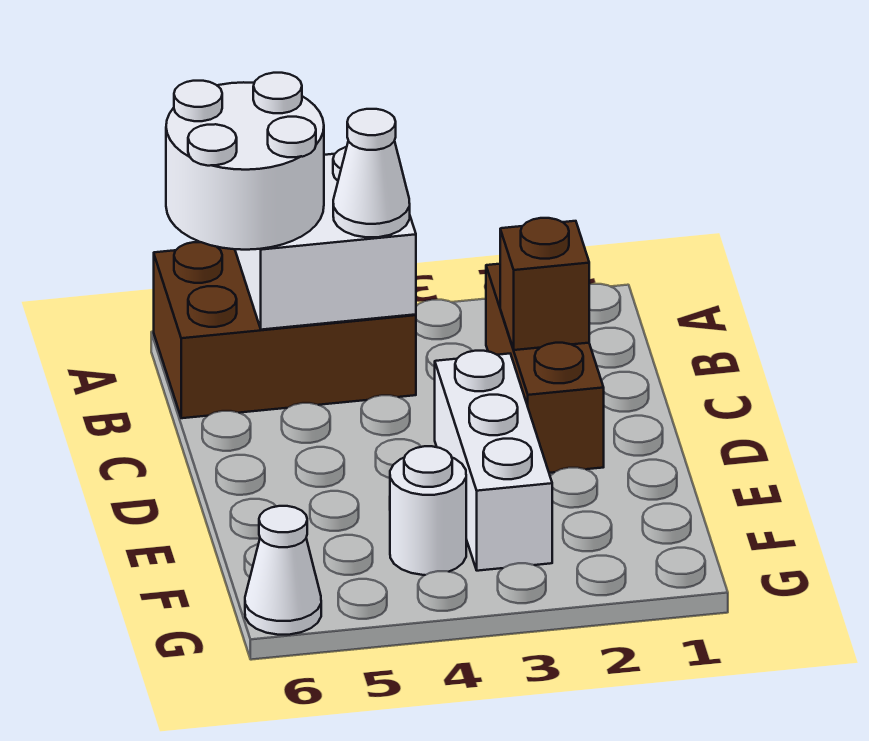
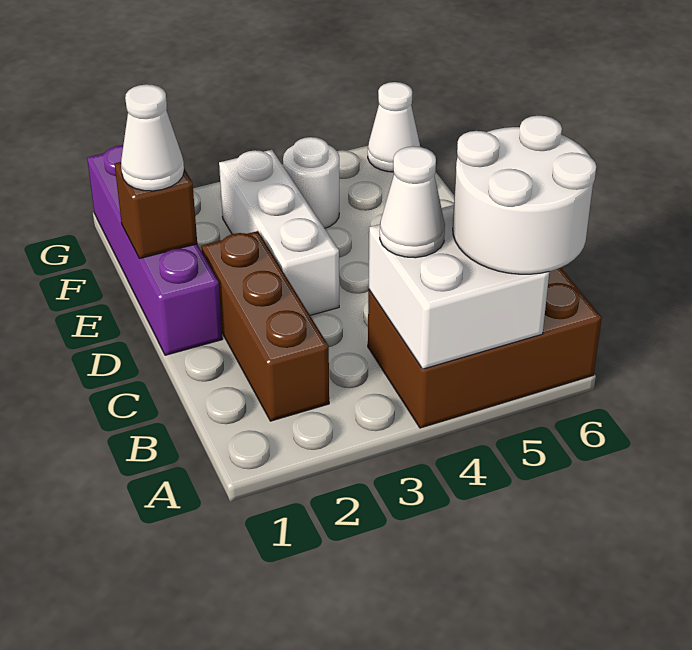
brown brick C2 level 2 -> brown brick E1 level 2
none -> purple brick D1:G1 level 1
none -> white cone E1 level 3

